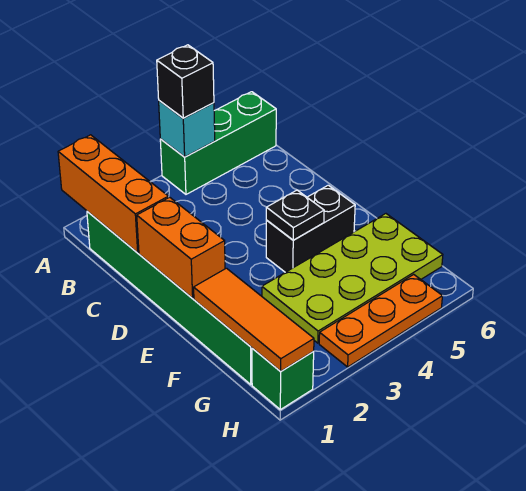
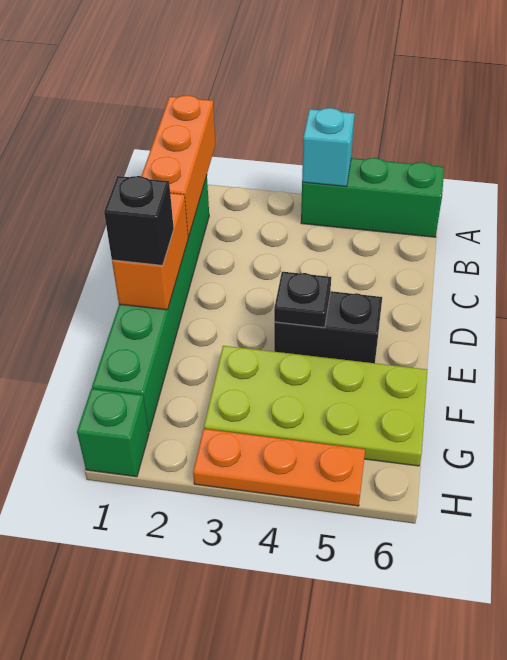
black brick A4 level 3 -> black brick E1 level 3
orange tile F1:H1 level 2 -> none

